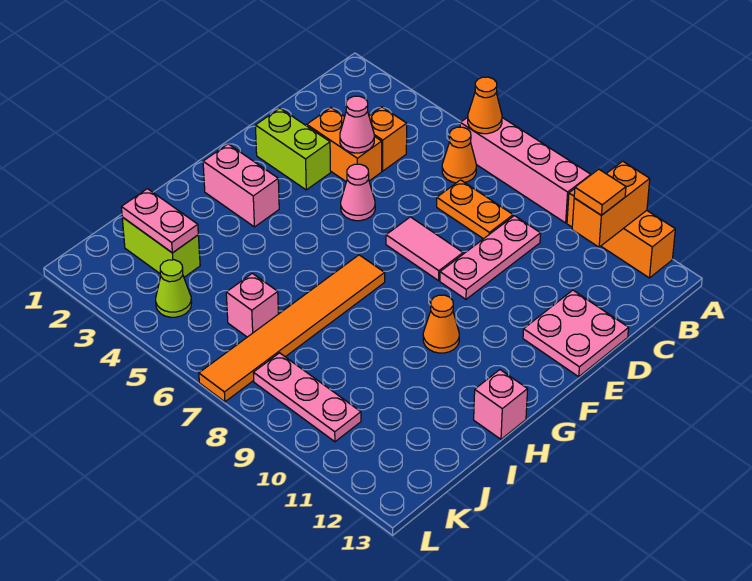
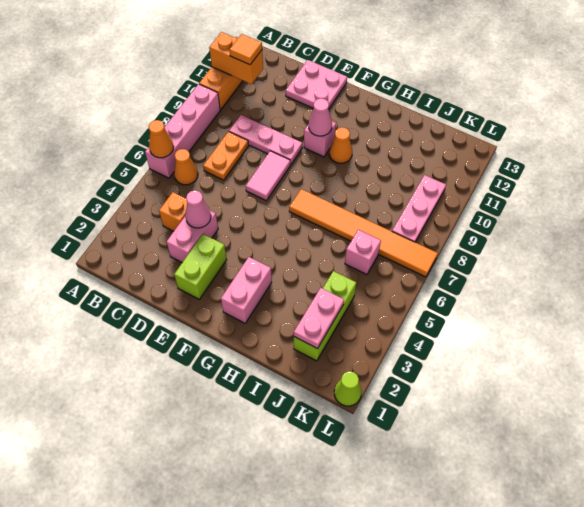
orange brick D3:D4 level 1 -> pink brick D3:D4 level 1
pink cone E5 level 1 -> pink cone F10 level 2
pink brick H13 level 1 -> pink brick F10 level 1
lime brick J2:J3 level 1 -> lime brick J2:J4 level 1
lime cone K4 level 1 -> lime cone L1 level 1

